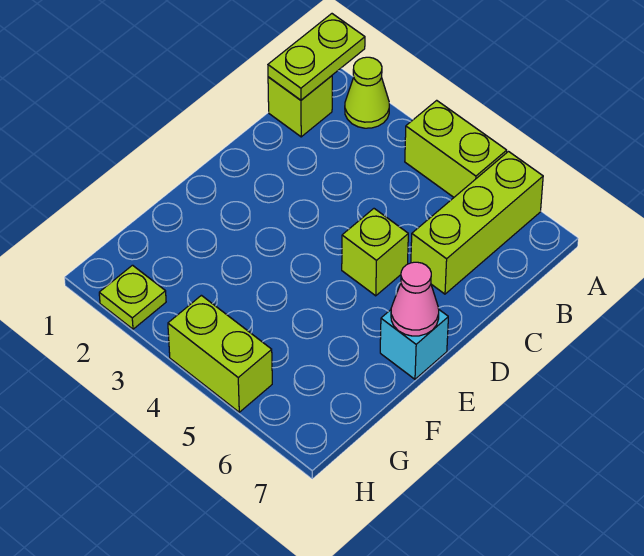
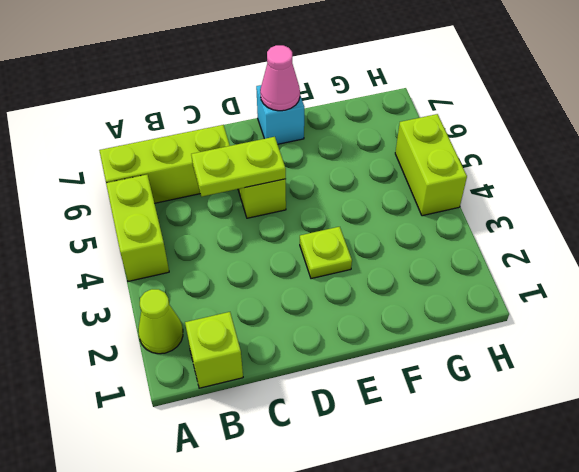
lime plate A1:B1 level 2 -> lime plate C5:D5 level 2
lime plate H2 level 1 -> lime plate E3 level 1

